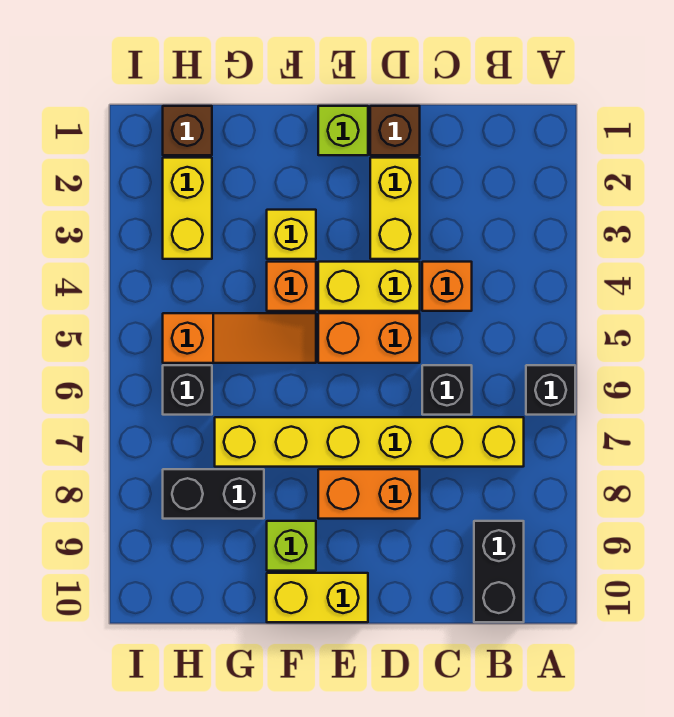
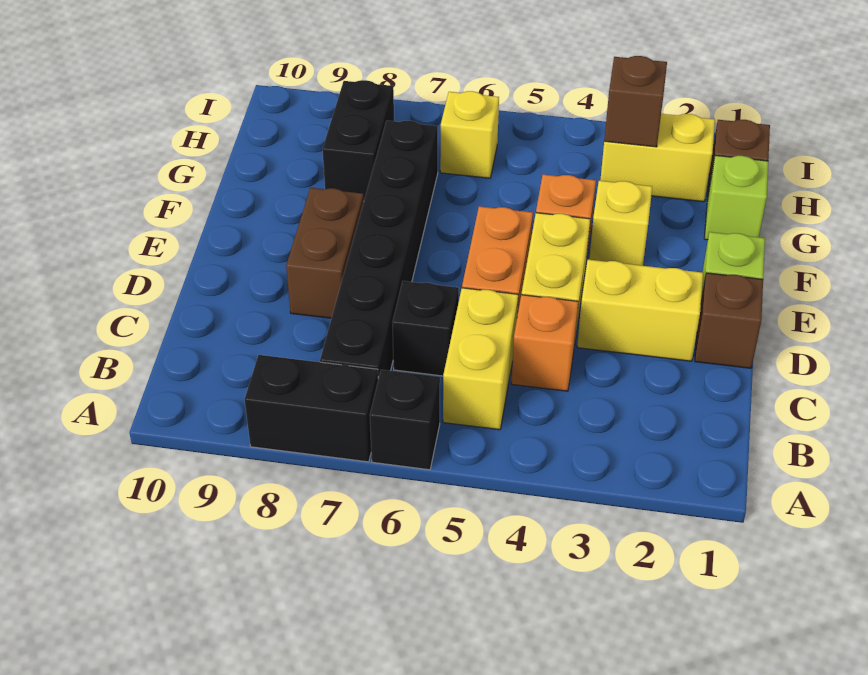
yellow brick B7:G7 level 1 -> black brick B7:G7 level 1
black brick B9:B10 level 1 -> black brick A7:A8 level 1
orange brick D8:E8 level 1 -> brown brick D8:E8 level 1
yellow brick E10:F10 level 1 -> yellow brick B5:C5 level 1
orange slope F5:H5 level 1 top H -> none
lime brick F9 level 1 -> lime brick G1 level 1
none -> brown brick H3 level 2
black brick H6 level 1 -> yellow brick H6 level 1

